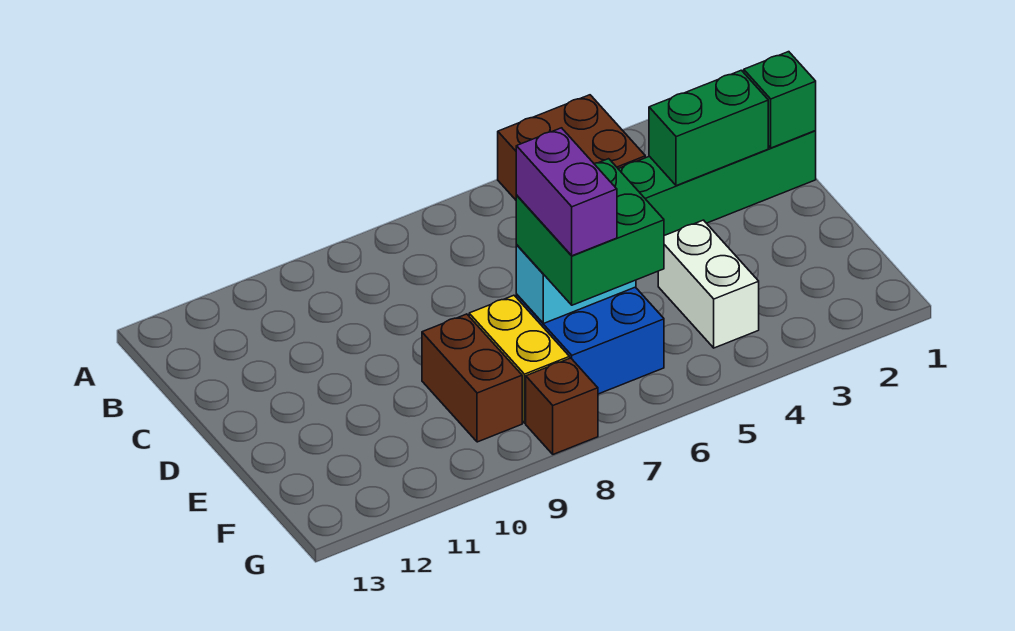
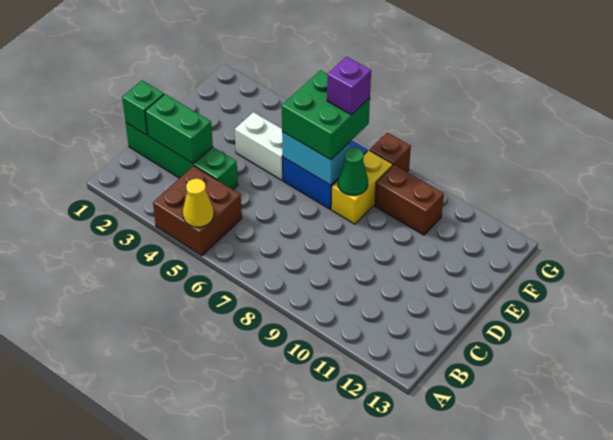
none -> yellow cone A5 level 2
white brick E4:F4 level 1 -> white brick E4:E5 level 1
purple brick E7:F7 level 4 -> purple brick F7 level 4
none -> green cone E8 level 2
brown brick E9:F9 level 1 -> brown brick F9:F10 level 1

